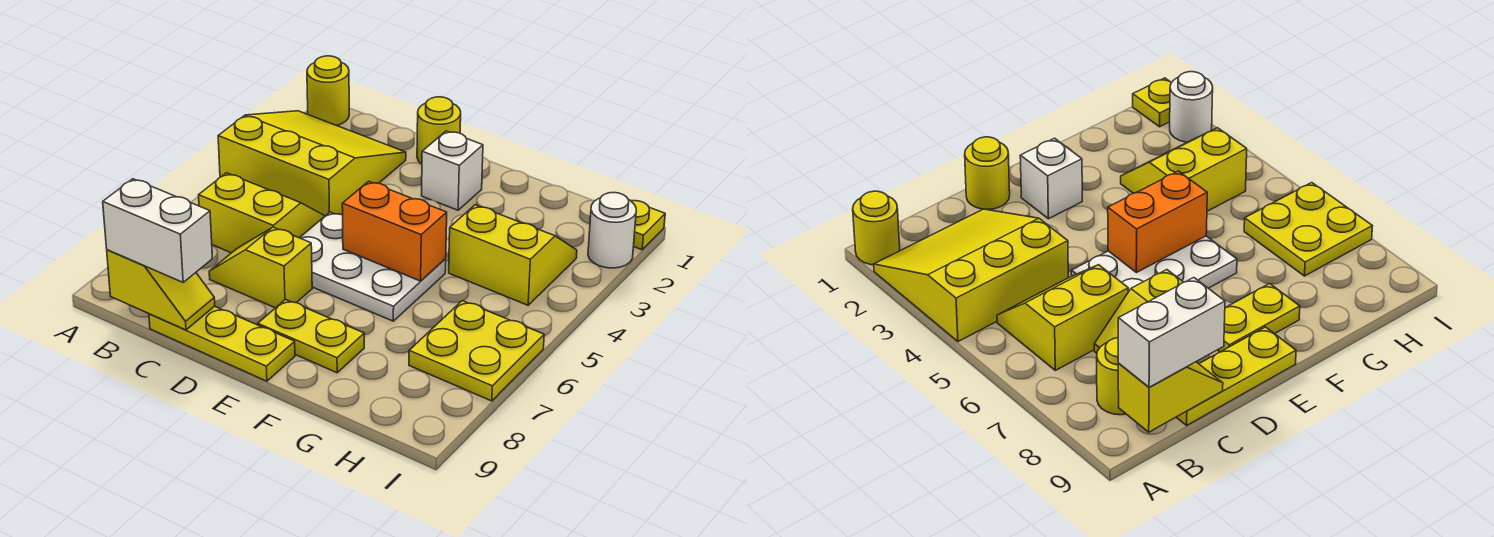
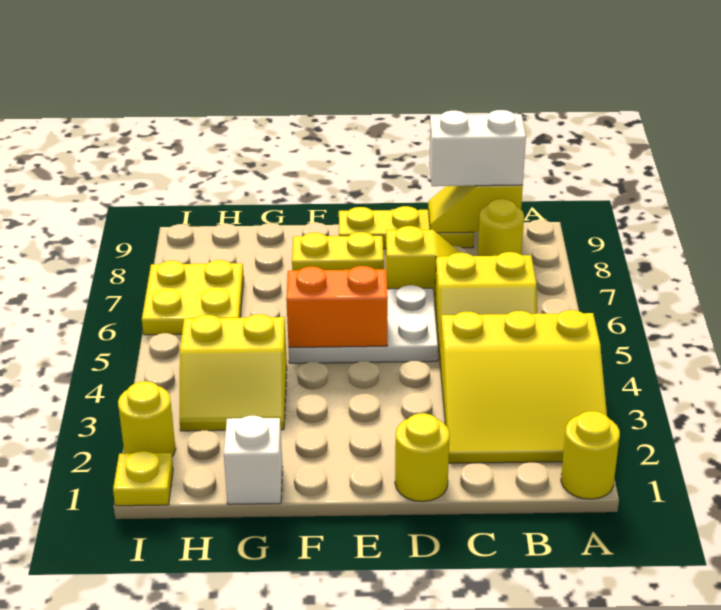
white brick E2 level 1 -> white brick G1 level 1
white round brick I2 level 1 -> yellow round brick I2 level 1

